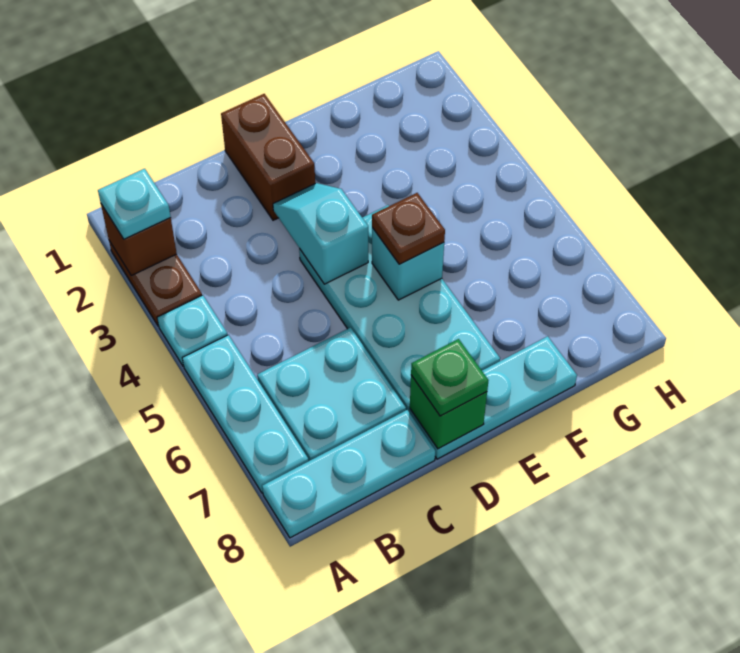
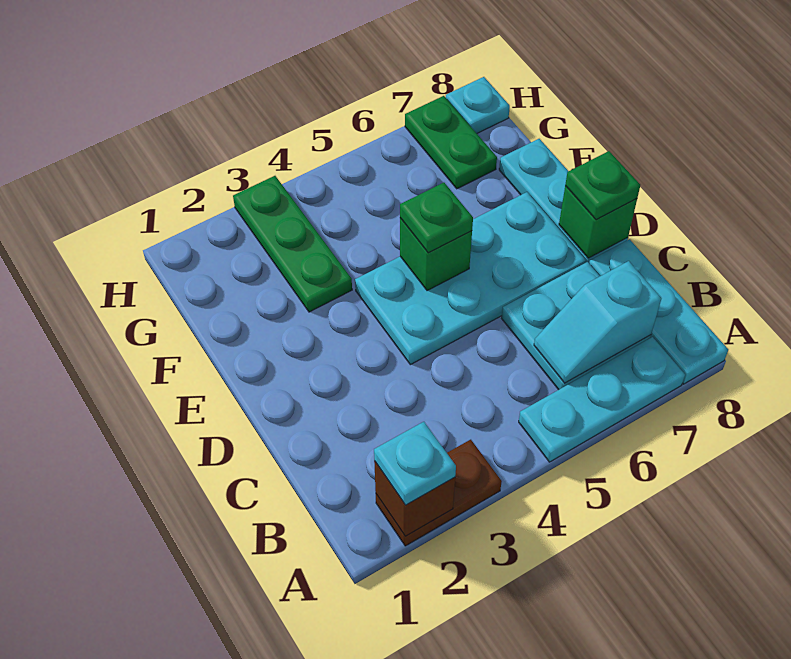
cyan plate A4 level 1 -> cyan plate H8 level 1
brown brick D1:D2 level 1 -> none
cyan slope D3:D4 level 2 top 4 -> cyan slope B6:B7 level 2 top 7
cyan brick E5 level 2 -> green brick E5 level 2
brown plate E5 level 3 -> green plate E5 level 3
none -> green plate F3:H3 level 1
none -> green plate G7:H7 level 1

